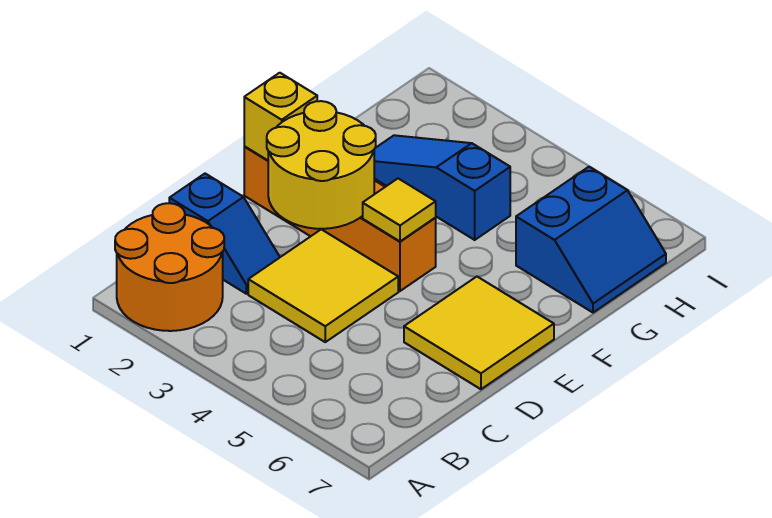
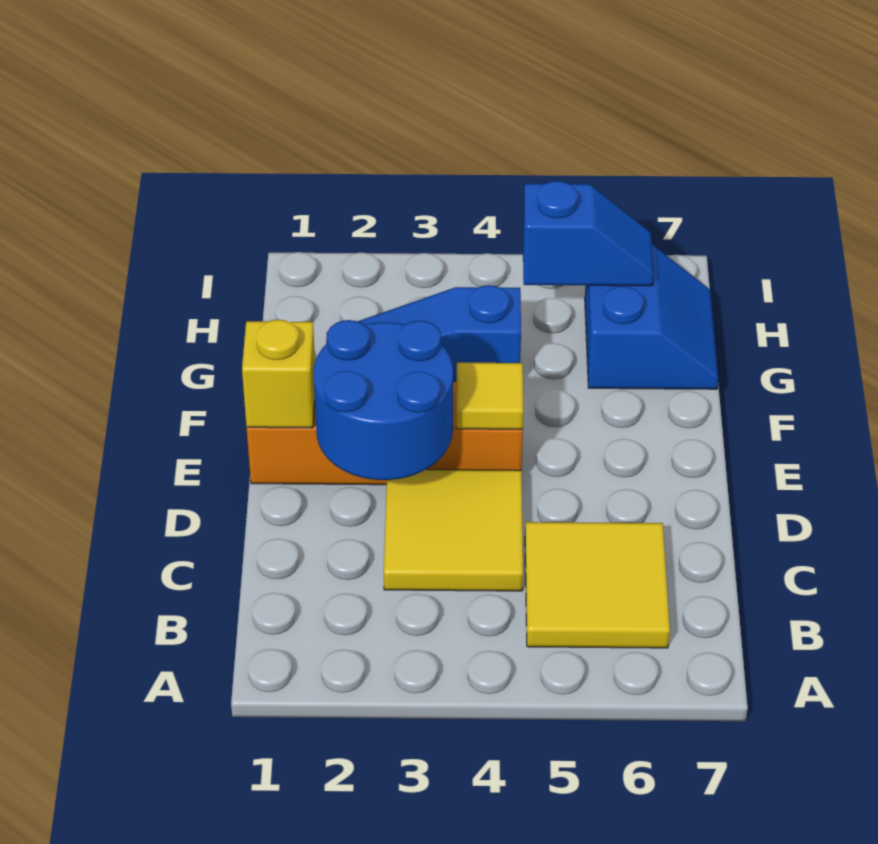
orange round brick A1:B2 level 1 -> none
blue slope C1:C2 level 1 top 1 -> blue slope H5:H6 level 2 top 5
yellow round brick D2:E3 level 2 -> blue round brick D2:E3 level 2
yellow tile D6:E7 level 1 -> yellow tile B5:C6 level 1

